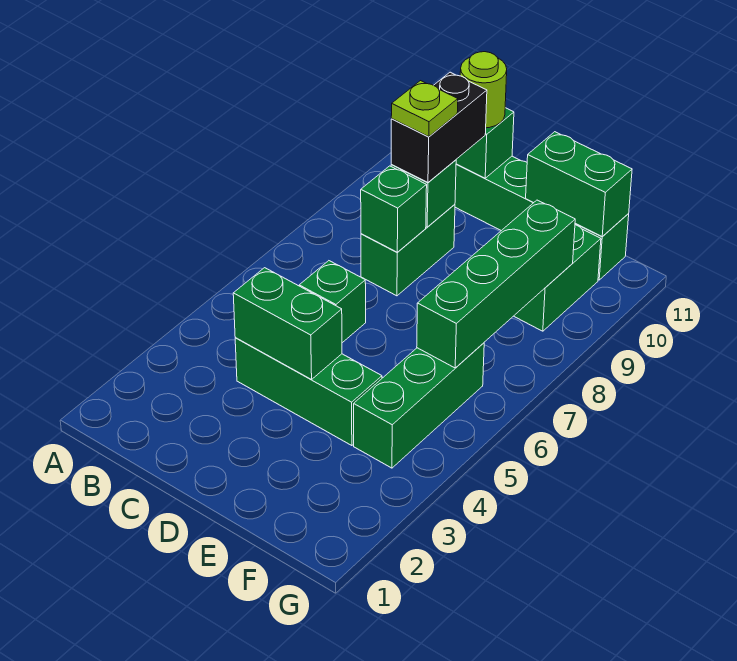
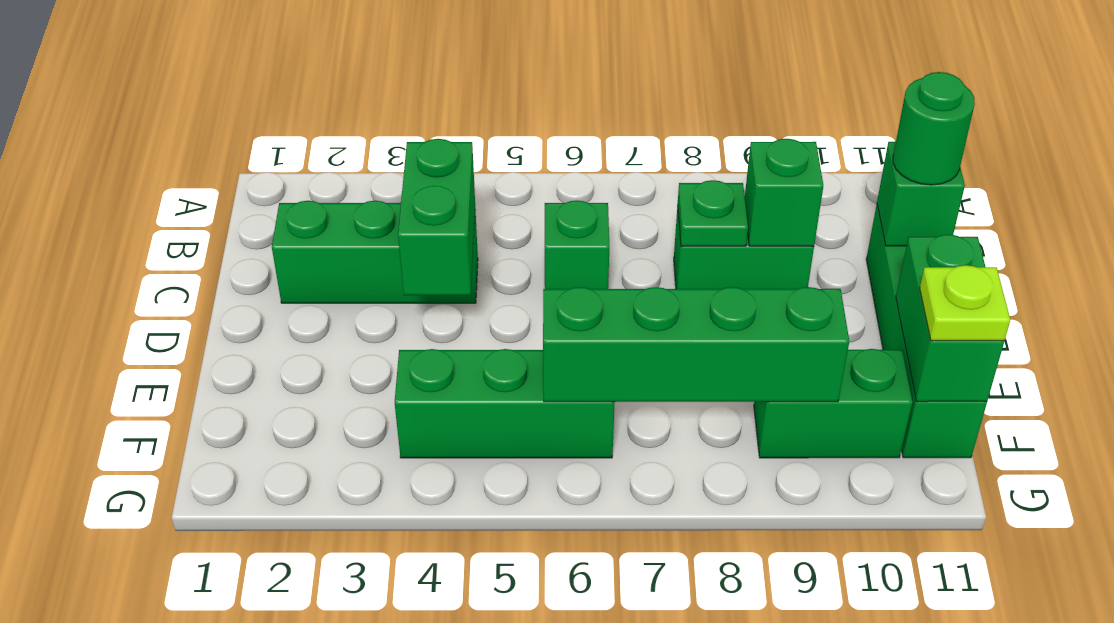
green brick C4:E4 level 1 -> green brick C2:C4 level 1
green brick C8 level 2 -> green plate C8 level 2
black brick C9:C10 level 3 -> none
lime plate C9 level 4 -> lime plate F11 level 3
lime round brick C11 level 3 -> green round brick C11 level 3

